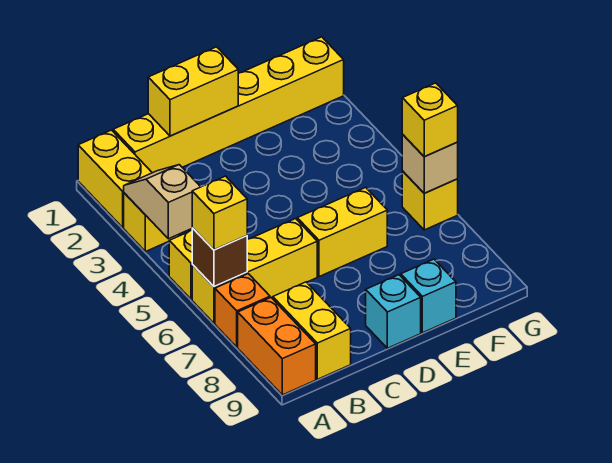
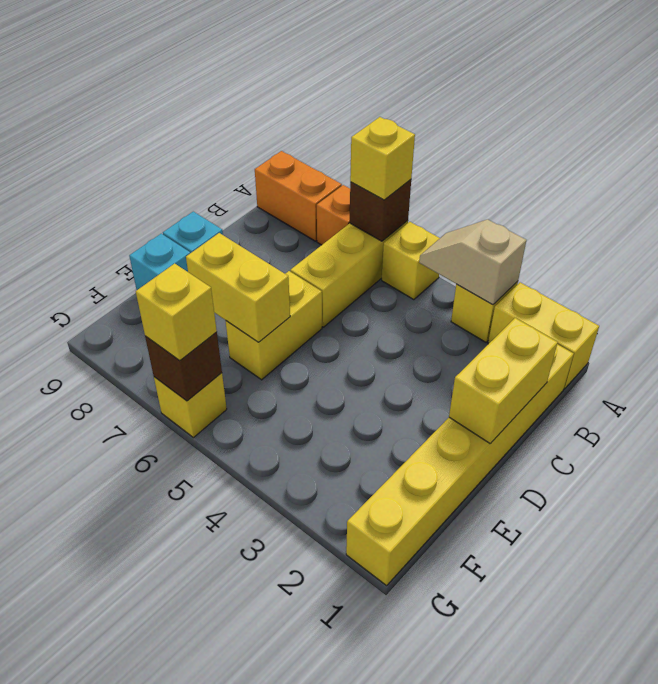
tan slope A3:A4 level 2 top 4 -> tan slope A3:A4 level 2 top 3
yellow brick B8:B9 level 1 -> yellow brick E6:E7 level 2
tan brick G6 level 2 -> brown brick G6 level 2

